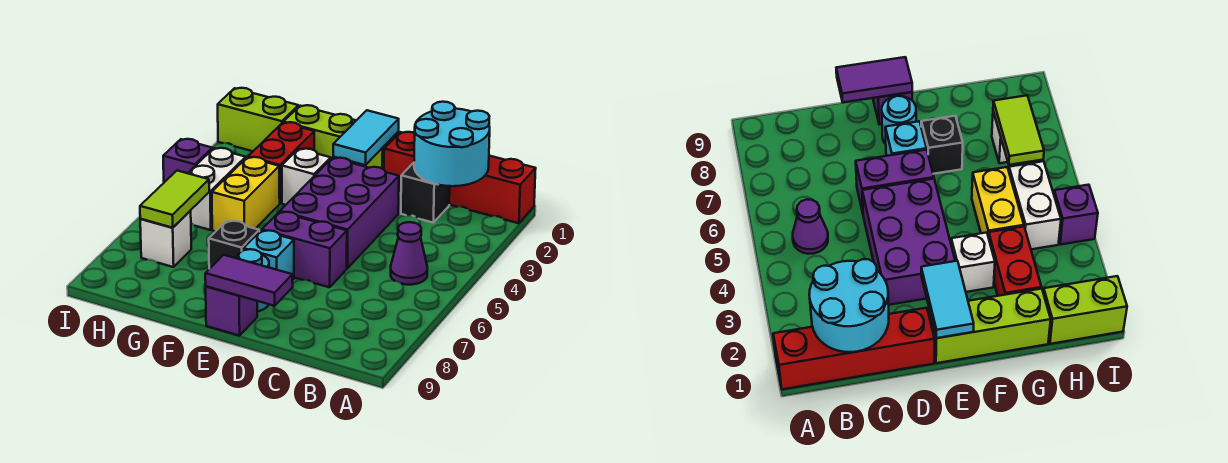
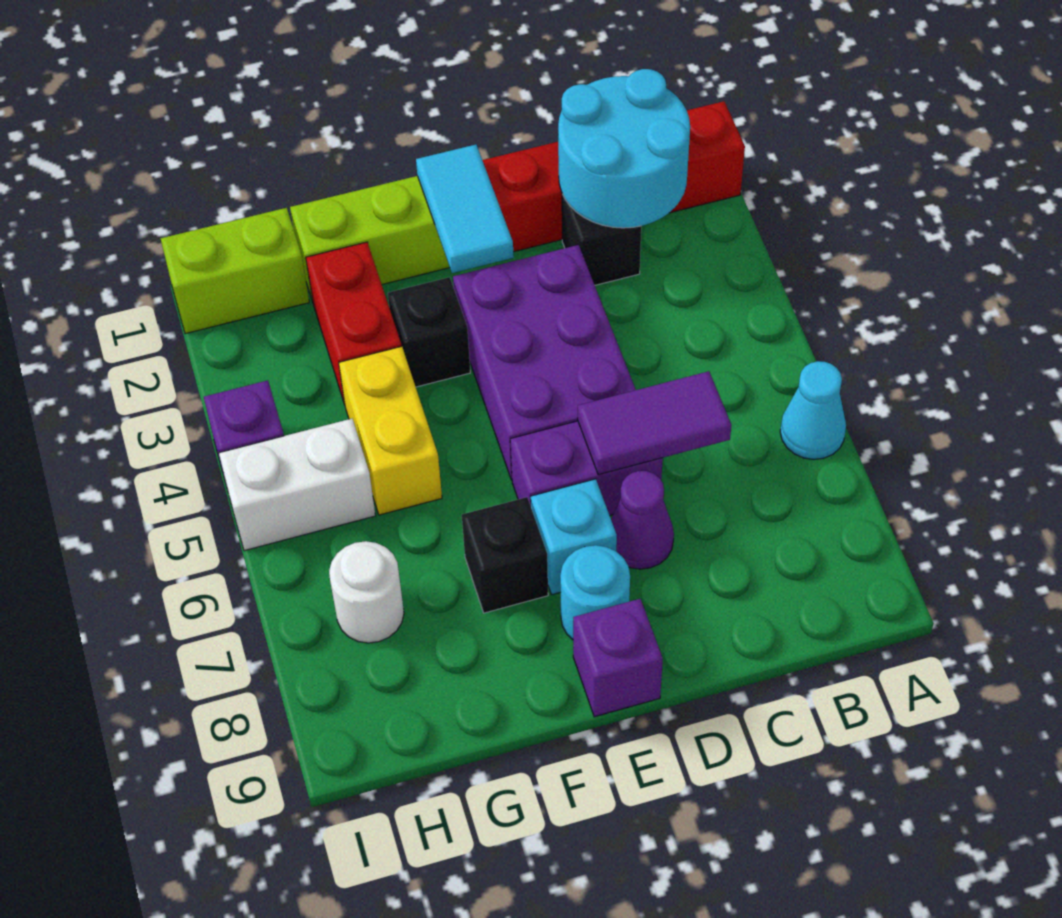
none -> cyan cone A6 level 1
purple cone B5 level 1 -> purple cone D7 level 1
purple tile D9:E9 level 2 -> purple tile C6:D6 level 2
white brick F3 level 1 -> black brick F3 level 1
white brick H4:H5 level 1 -> white brick H5:I5 level 1
lime tile H6:H7 level 2 -> none
white brick H7 level 1 -> white round brick H7 level 1

